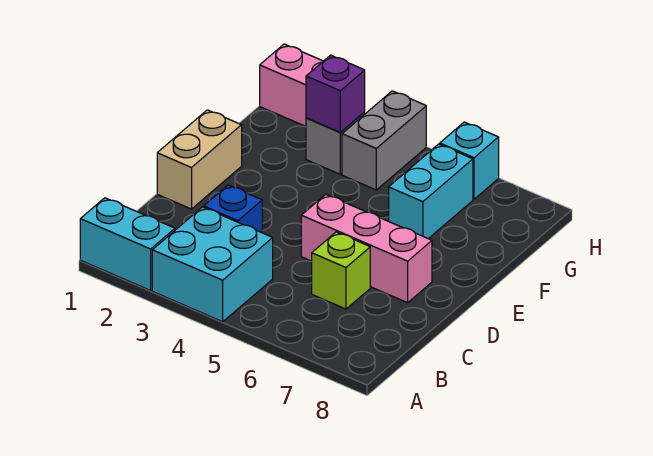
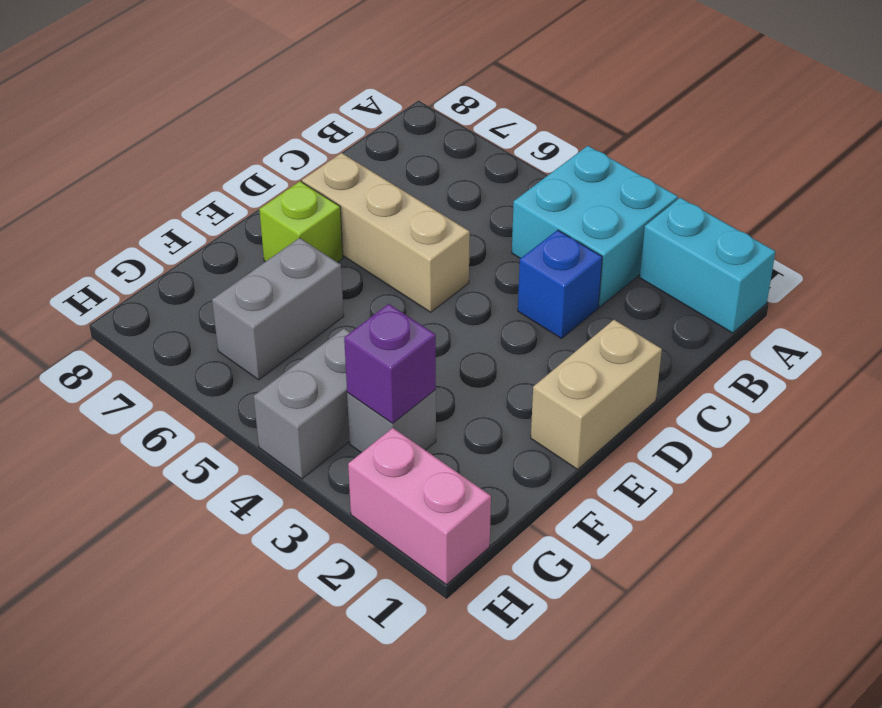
lime brick C6 level 1 -> lime brick E7 level 1
pink brick D5:D7 level 1 -> tan brick D5:D7 level 1
cyan brick F6:G6 level 1 -> grey brick F6:G6 level 1
cyan brick H6 level 1 -> none

